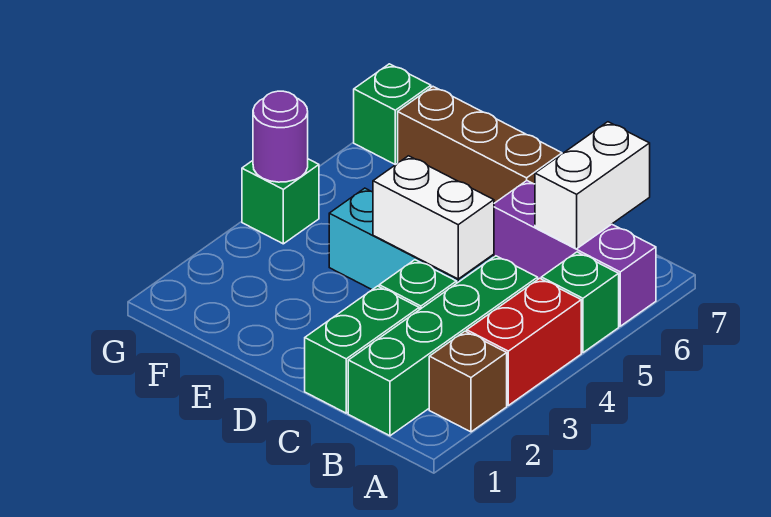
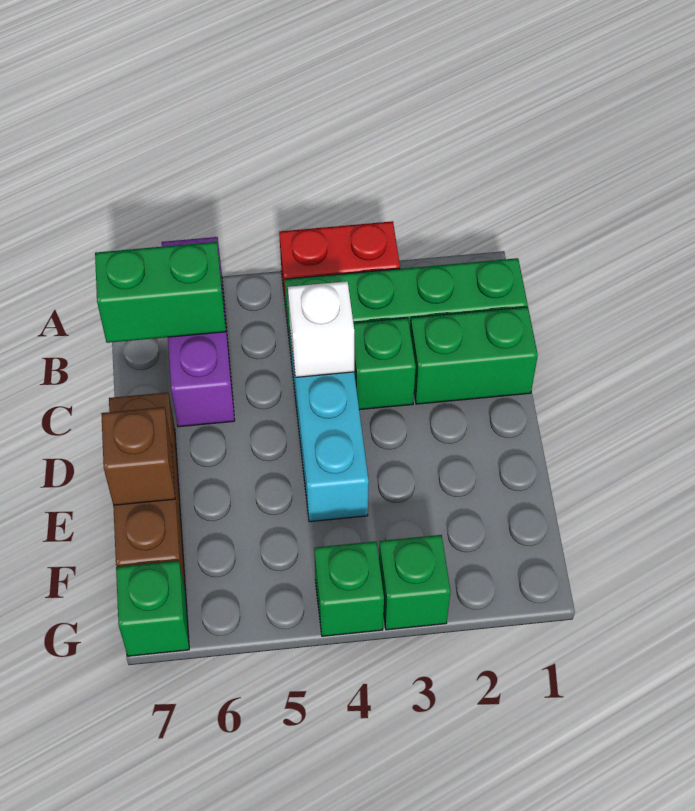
brown brick A2 level 1 -> brown brick E7 level 2
green brick A5 level 1 -> green brick G3 level 1
white brick B6:B7 level 2 -> green brick B6:B7 level 2
white brick C4:D4 level 2 -> white brick C4 level 2
purple round brick G4 level 2 -> none

